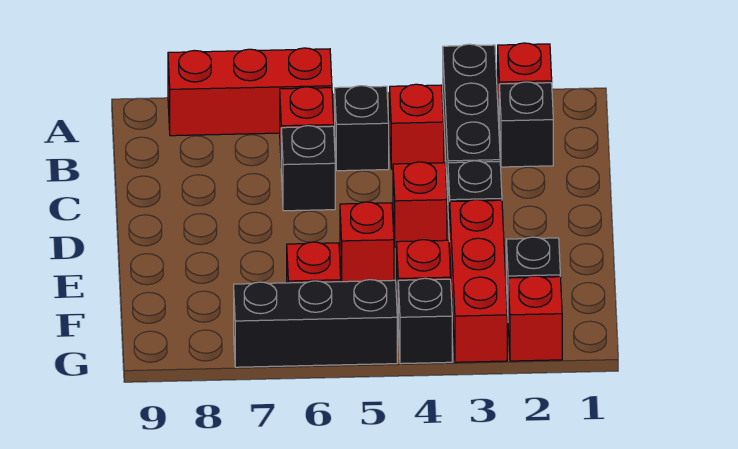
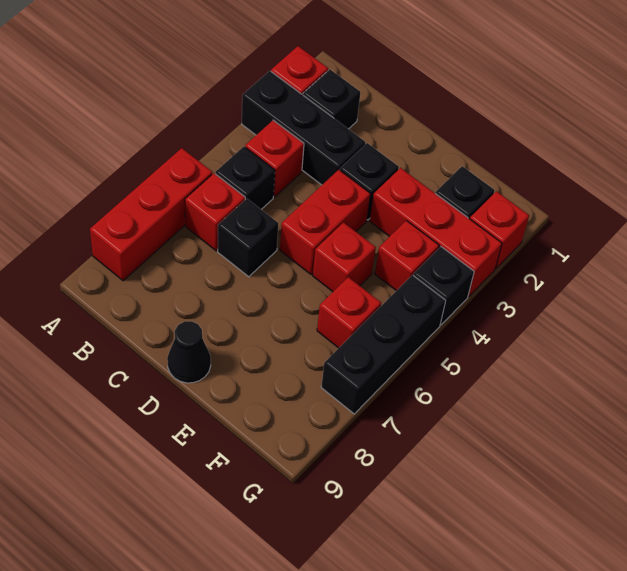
red brick D4 level 1 -> red brick D4:D5 level 1
none -> black cone D9 level 1

